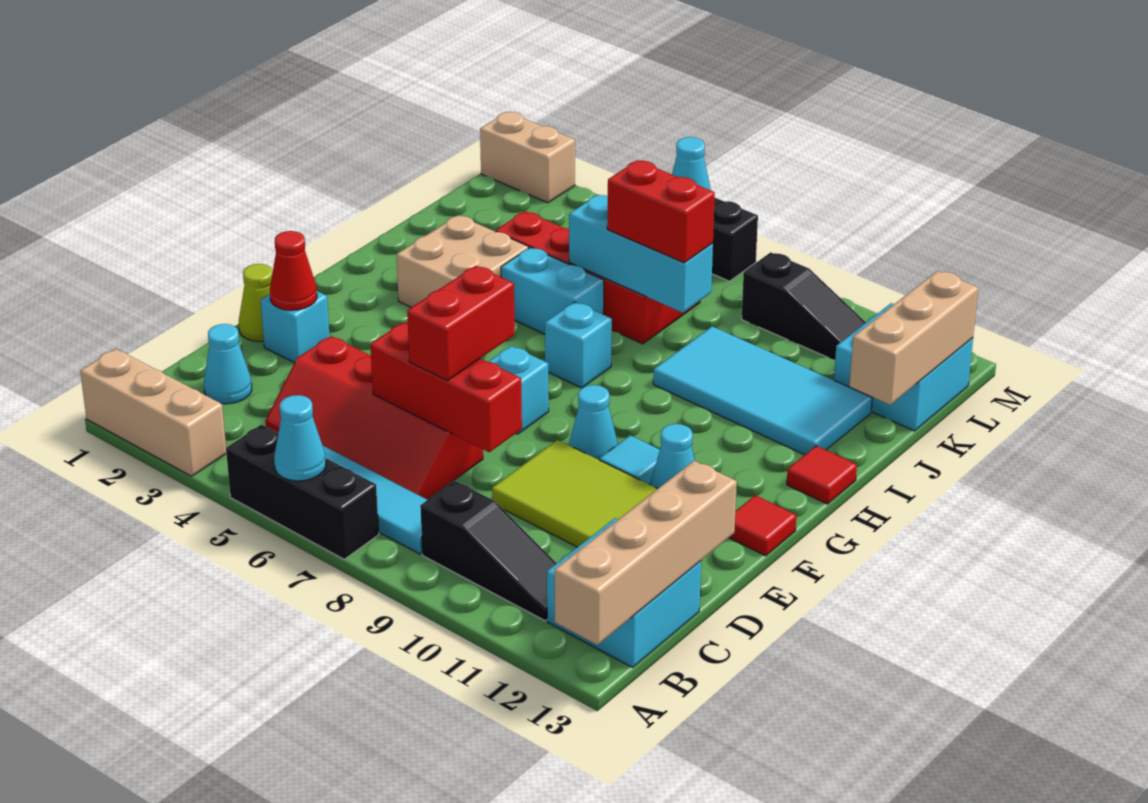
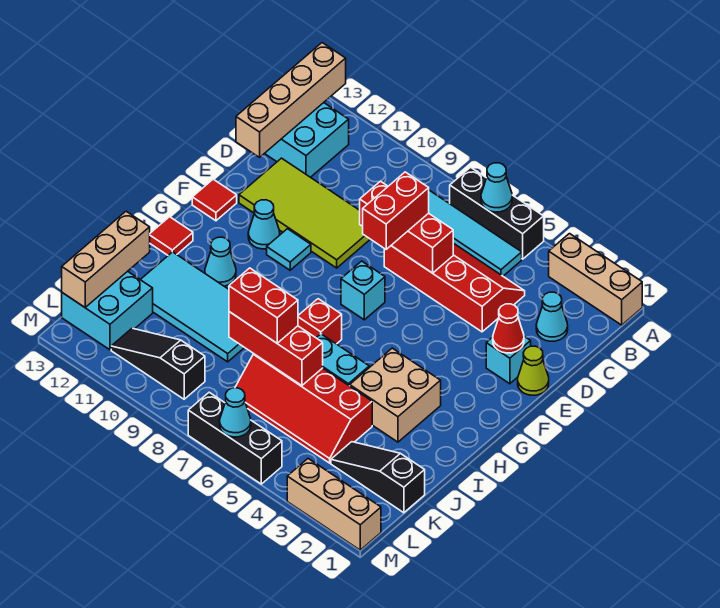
black slope B9:B11 level 1 top 9 -> black slope K1:K3 level 1 top 1
cyan cone F9 level 1 -> cyan cone H11 level 1
cyan brick H7 level 1 -> red brick H7 level 1
cyan brick J6:J8 level 2 -> red brick J6:J8 level 2
tan brick M1:M2 level 1 -> tan brick M1:M3 level 1

